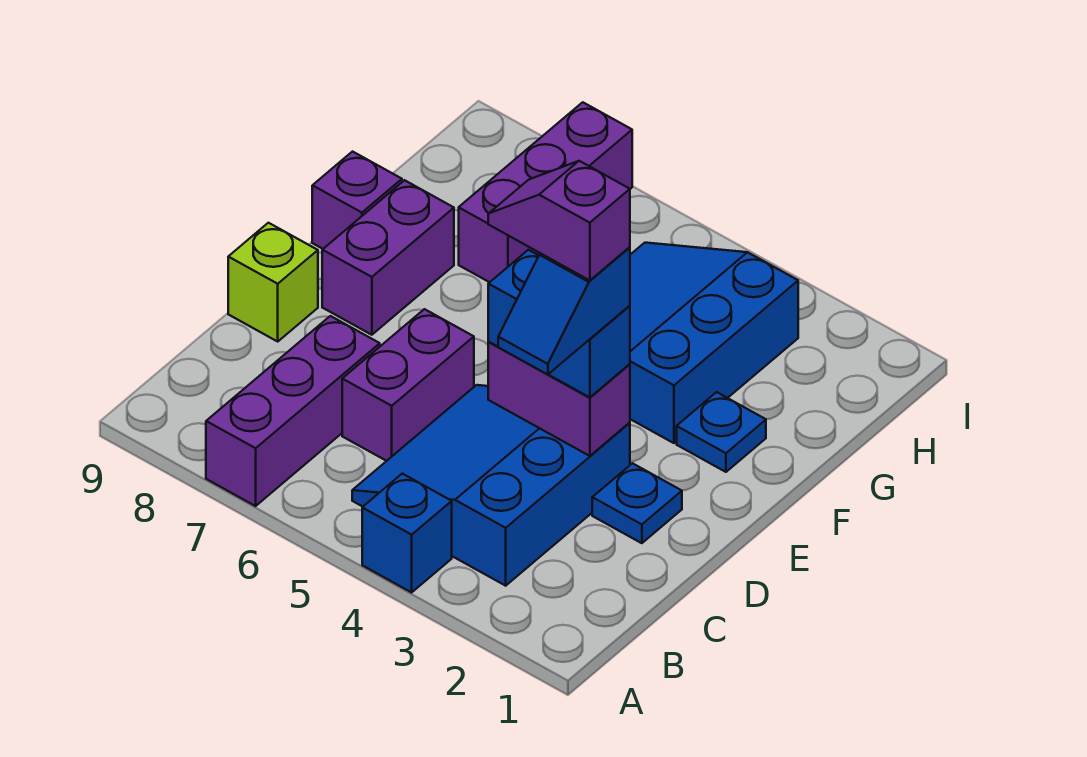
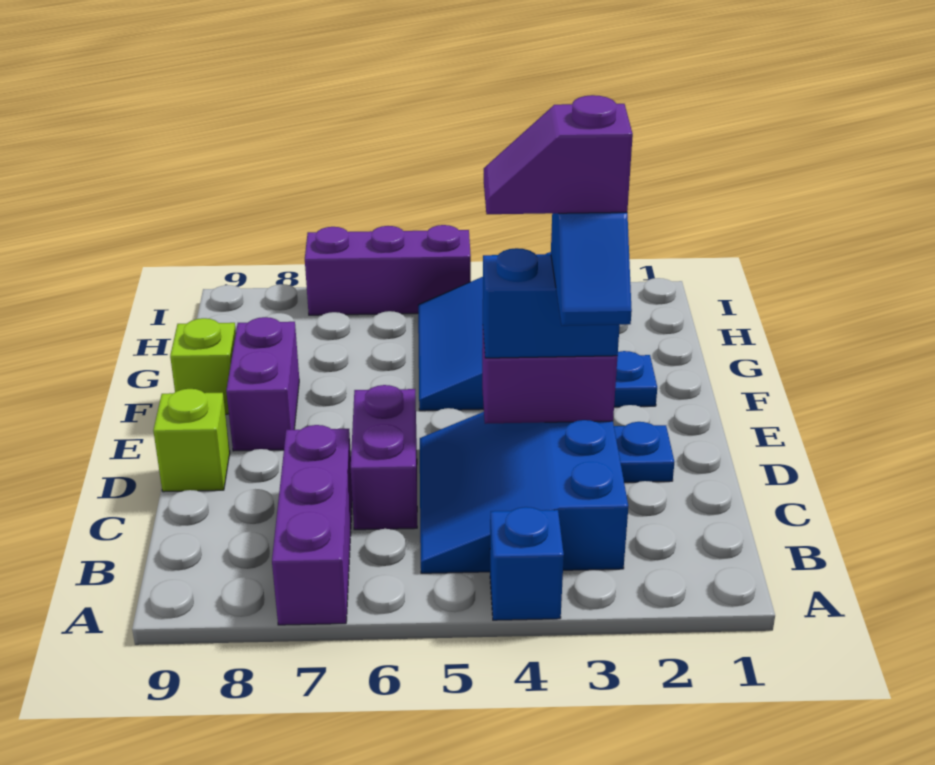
purple brick F9 level 1 -> lime brick F9 level 1
purple brick G7:I7 level 1 -> purple brick I5:I7 level 1

